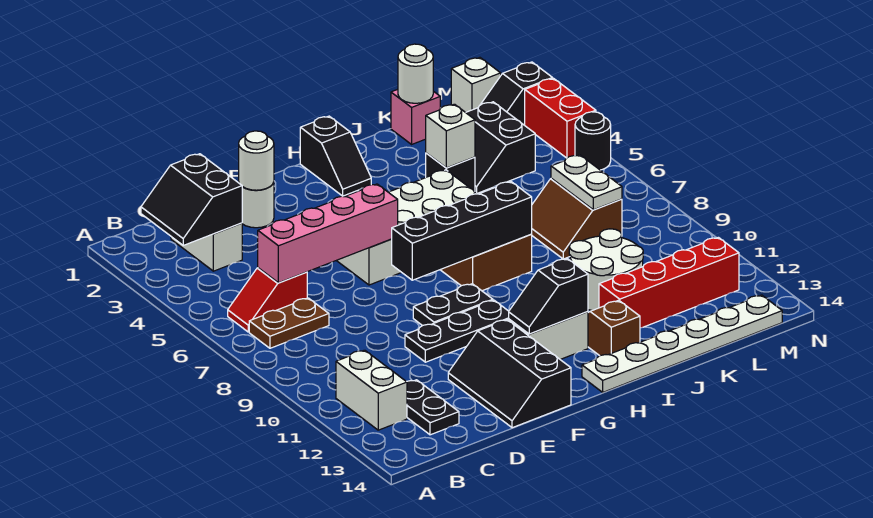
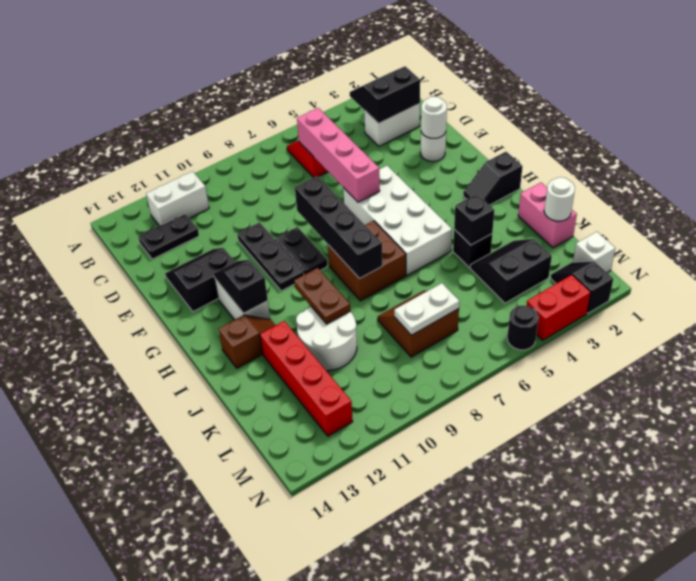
brown plate B7:C7 level 1 -> brown plate I10:J10 level 2
black slope E12:F14 level 1 top F -> black slope E12:F13 level 1 top F
white plate H14:M14 level 1 -> none
white brick J4 level 2 -> black brick J4 level 2
pink brick K1 level 1 -> pink brick J1:K1 level 1

